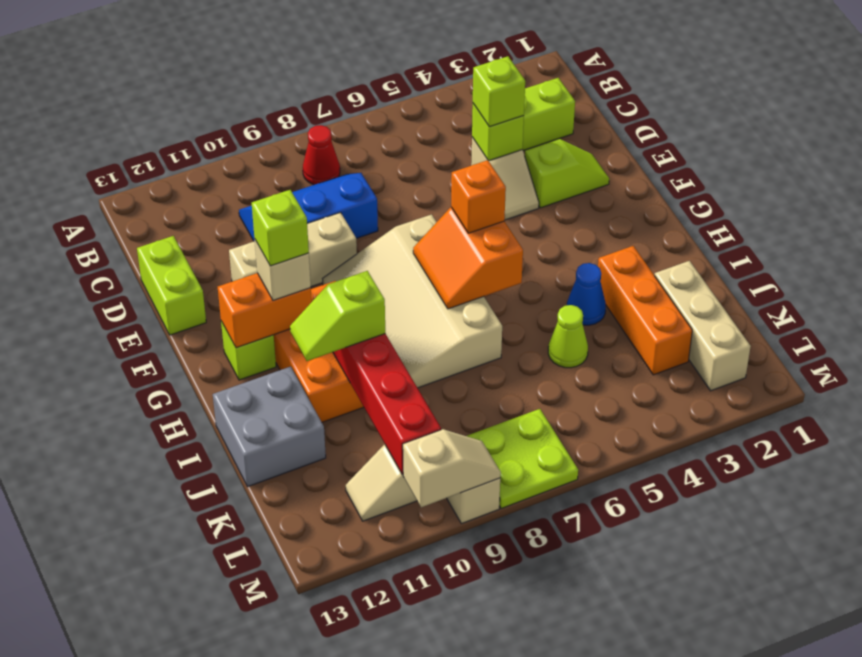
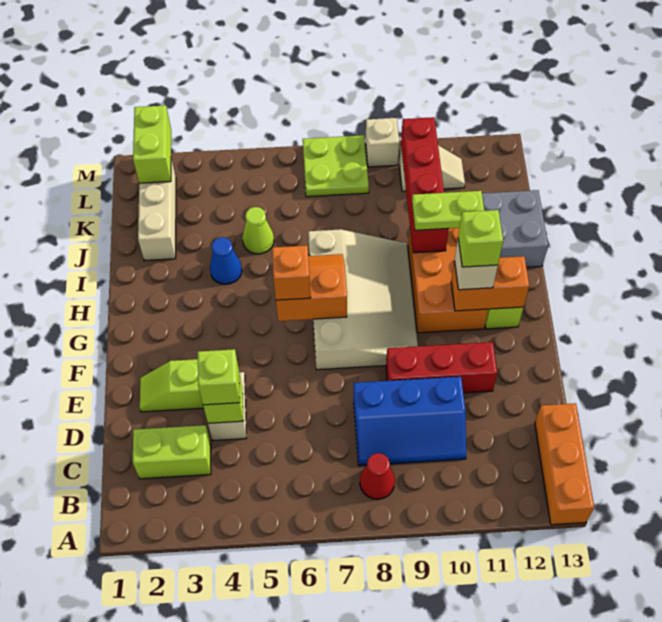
lime brick D13:E13 level 1 -> lime brick L2:M2 level 2
tan brick E9:E11 level 1 -> red brick E9:E11 level 1
orange slope G6:H7 level 2 top 6 -> orange slope G6:H7 level 2 top G
orange brick I3:K3 level 1 -> orange brick A13:C13 level 1
lime slope I10:I11 level 3 top 10 -> lime plate I10:I11 level 3
tan slope M9:M10 level 2 top 10 -> none

